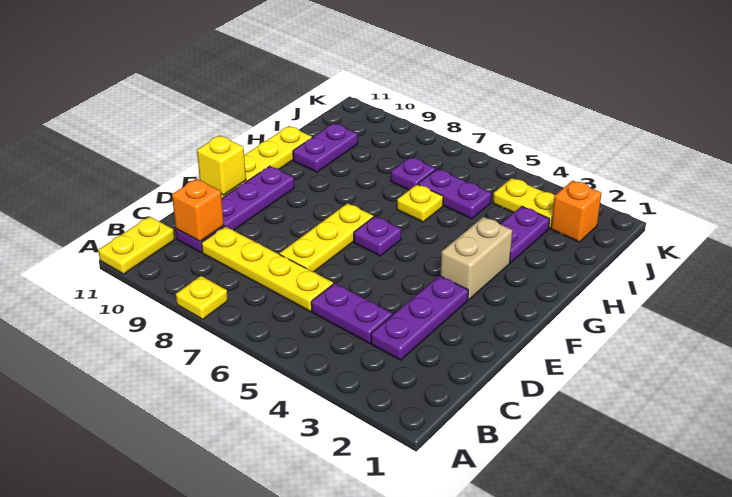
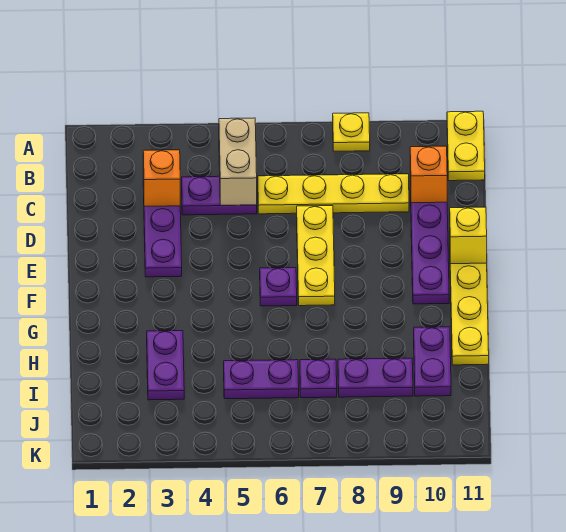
tan brick F3:G3 level 1 -> tan brick B5:C5 level 2
yellow plate H6 level 1 -> none
none -> purple plate I8:I9 level 1
orange brick J2 level 1 -> orange brick C3 level 2
yellow plate J3:J4 level 1 -> none

